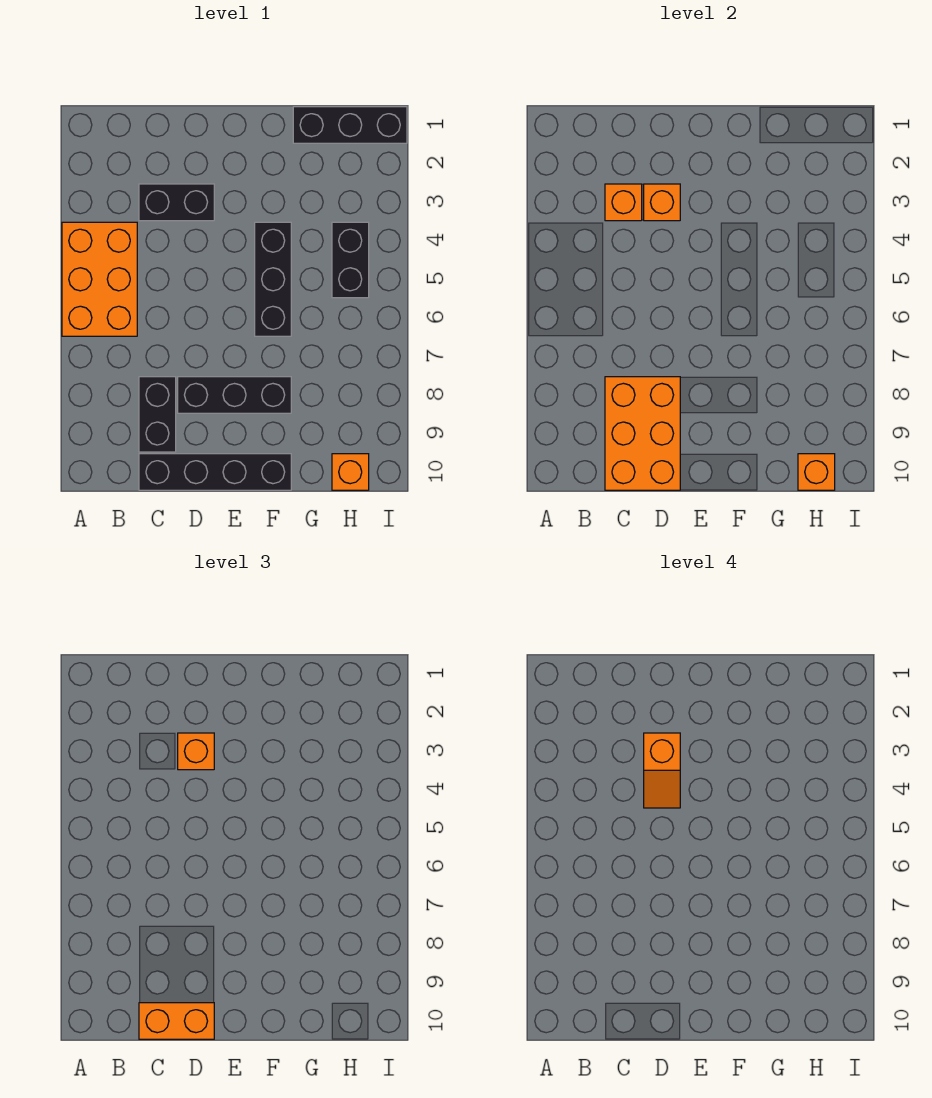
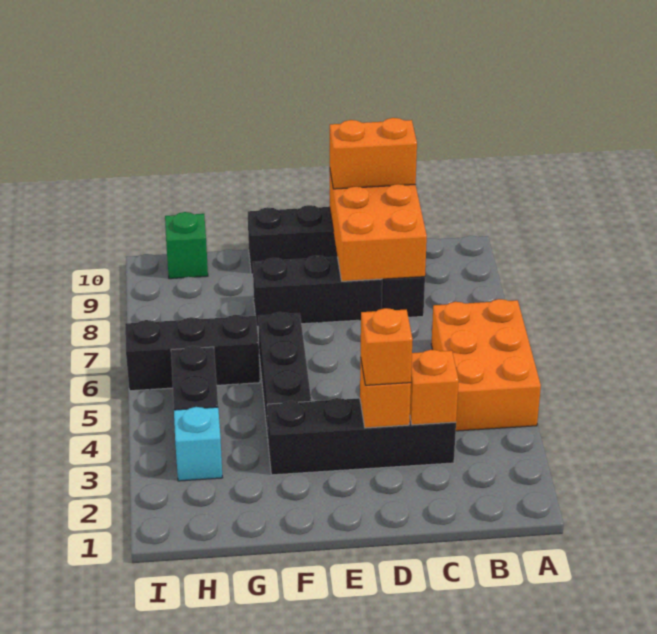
black brick C3:D3 level 1 -> black brick C3:F3 level 1
orange slope D3:D4 level 4 top 3 -> none
black brick G1:I1 level 1 -> black brick G6:I6 level 1
none -> cyan brick H3 level 1
orange brick H10 level 1 -> green brick H10 level 1
orange brick H10 level 2 -> none

